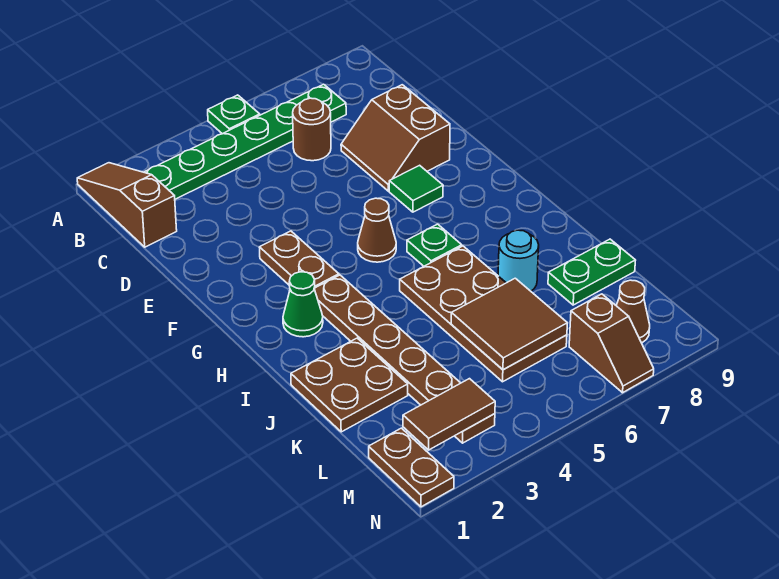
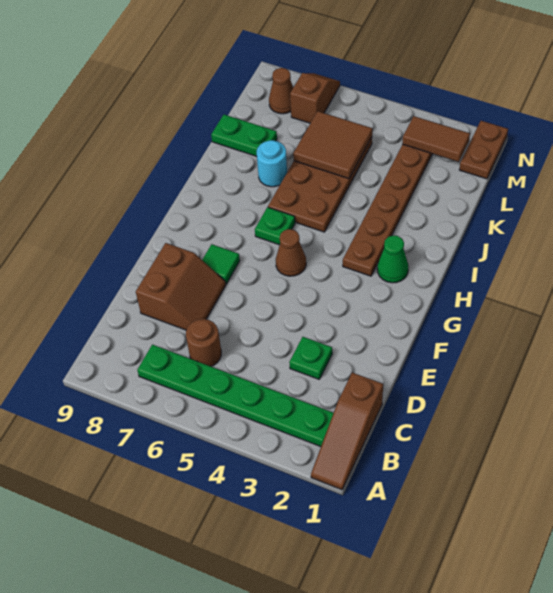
green plate A5 level 1 -> green plate D3 level 1
brown plate F3:G3 level 1 -> none
brown plate J1:K2 level 1 -> none

